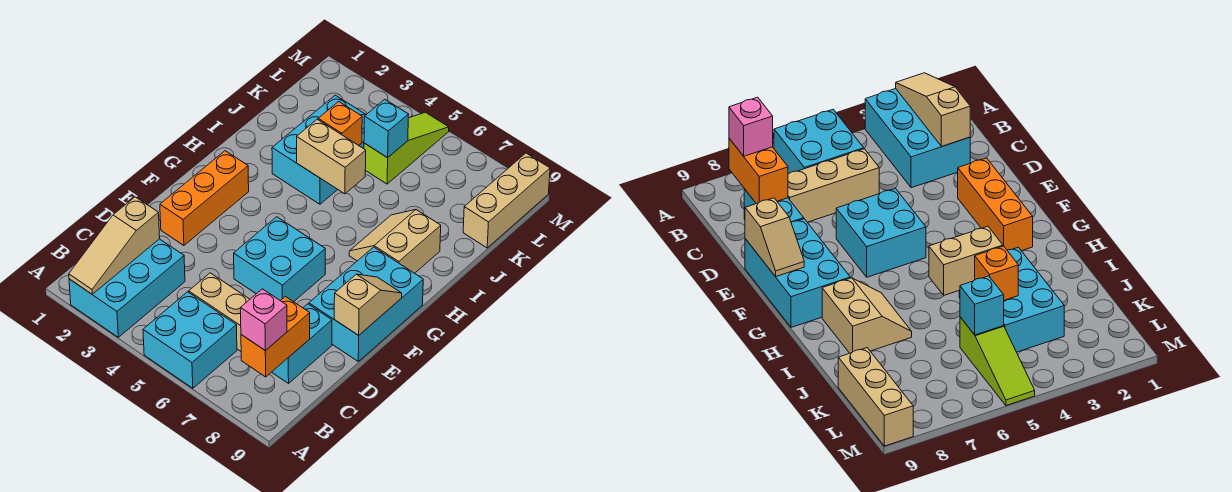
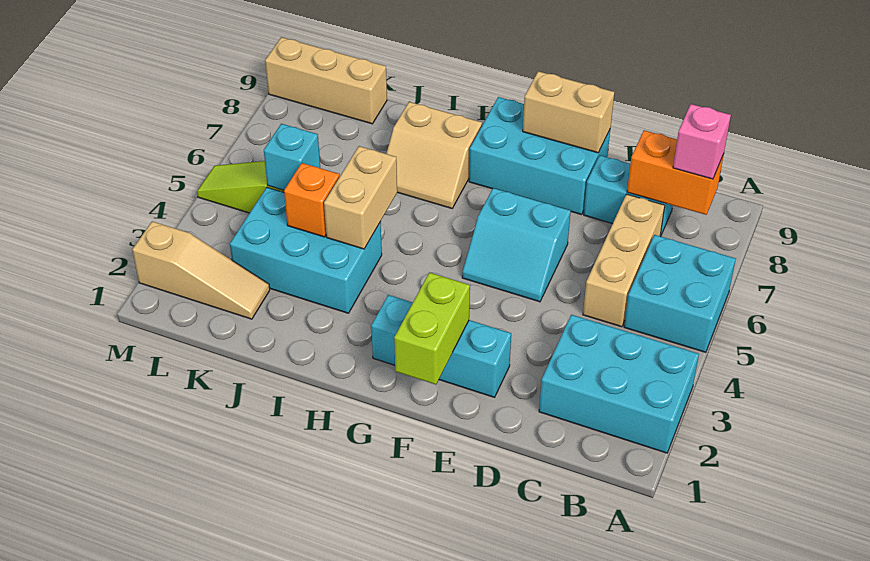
tan slope A2:C2 level 2 top C -> tan slope K2:M2 level 1 top M
orange brick E2:G2 level 1 -> cyan brick E2:G2 level 1
cyan brick E5:F6 level 1 -> cyan slope E5:F6 level 1 top 6
tan slope E9:F9 level 2 top E -> tan brick E9:F9 level 2
none -> lime brick F1:F2 level 2

